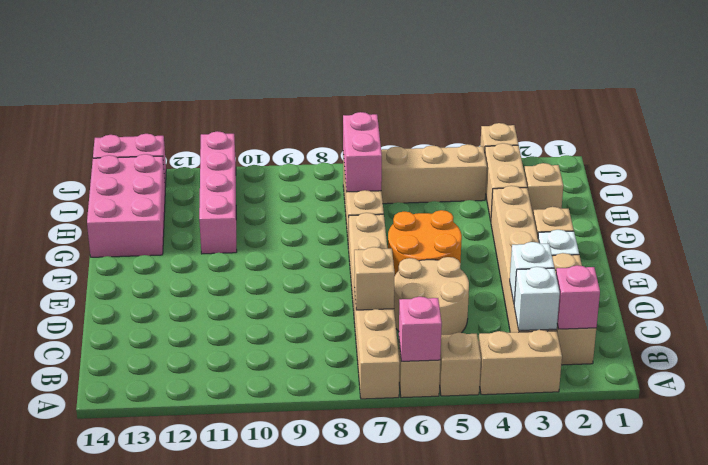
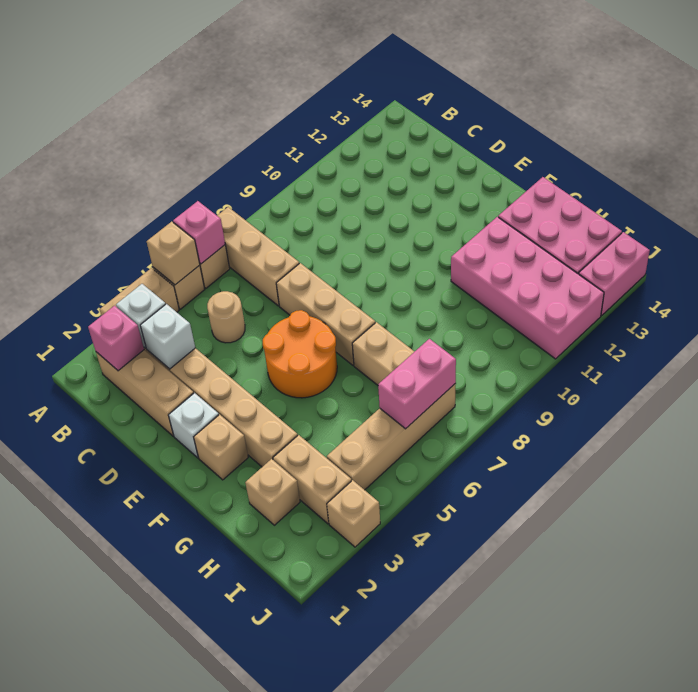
tan round brick C5:D6 level 1 -> tan round brick C5 level 1
tan brick C7 level 2 -> tan brick A5 level 2
pink brick G11:J11 level 1 -> pink brick G11:J12 level 1
pink brick H7:I7 level 2 -> pink brick I6:I7 level 2

